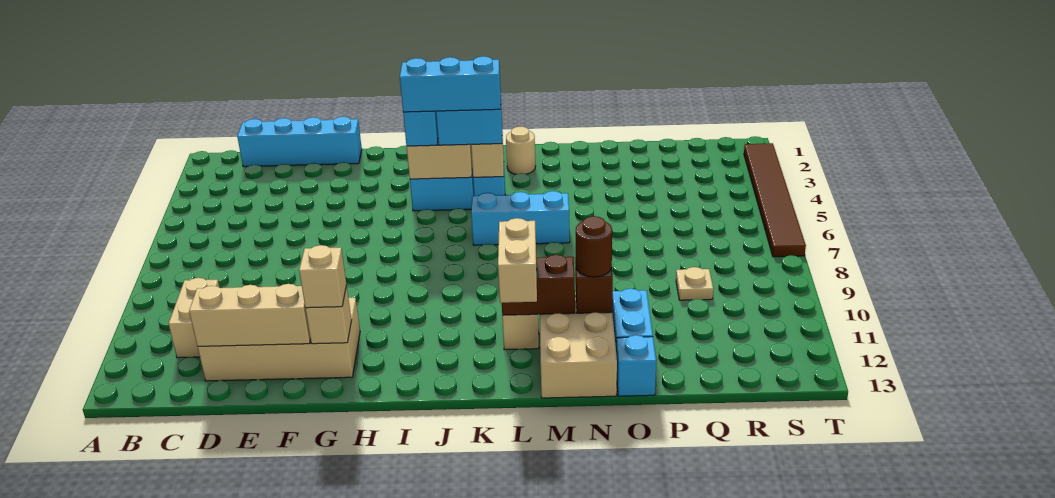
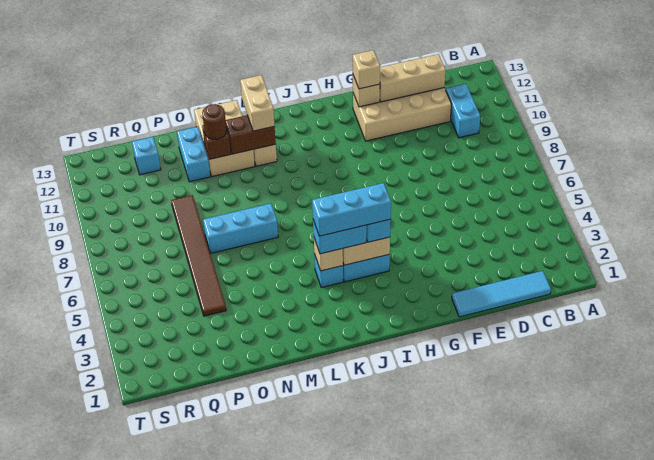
cyan brick C1:F1 level 1 -> cyan tile C1:F1 level 1
tan brick C10:C11 level 1 -> cyan brick C10:C11 level 1
cyan brick K6:M6 level 1 -> cyan brick M7:O7 level 1
tan round brick L2 level 1 -> none
cyan brick O13 level 1 -> cyan brick Q12 level 1
tan plate Q9 level 1 -> none
brown tile T2:T7 level 1 -> brown tile P4:P9 level 1

